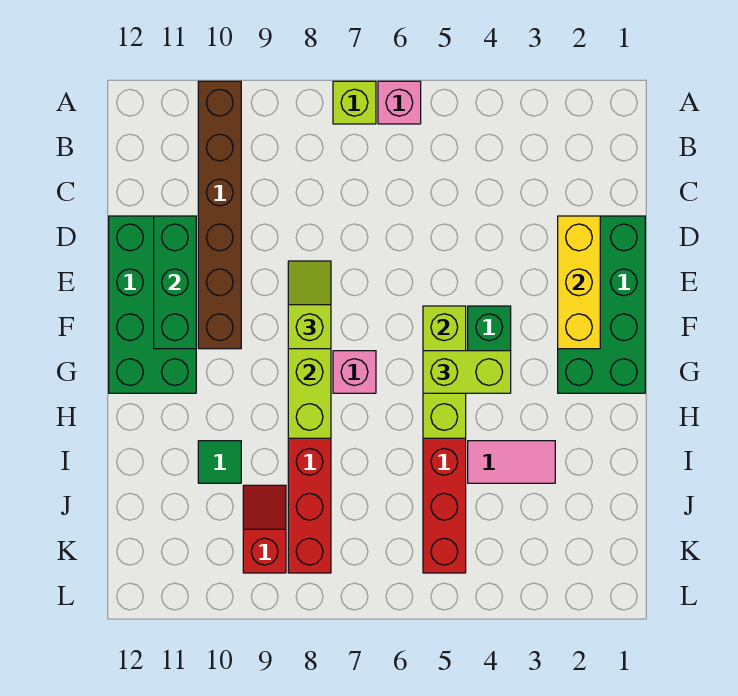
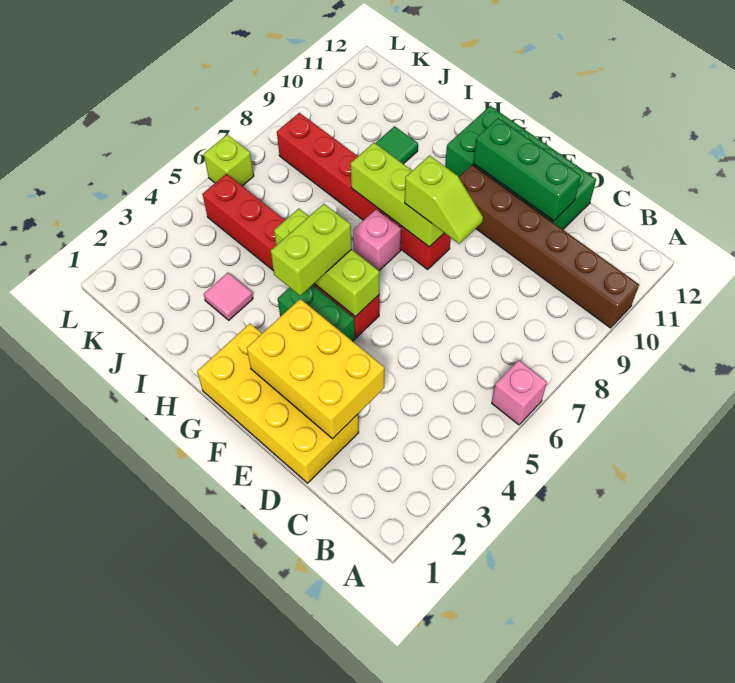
lime brick A7 level 1 -> lime brick L6 level 1
green brick D1:G2 level 1 -> yellow brick D1:G2 level 1
yellow brick D2:F2 level 2 -> yellow brick D2:F3 level 2
pink tile I3:I4 level 1 -> pink tile I3 level 1
red slope J9:K9 level 1 top K -> none

